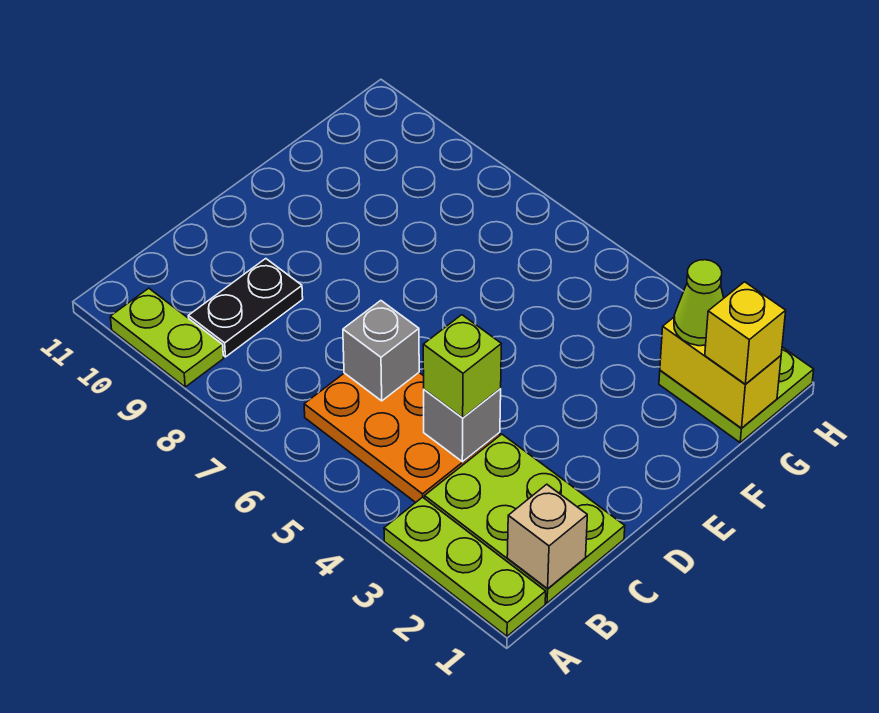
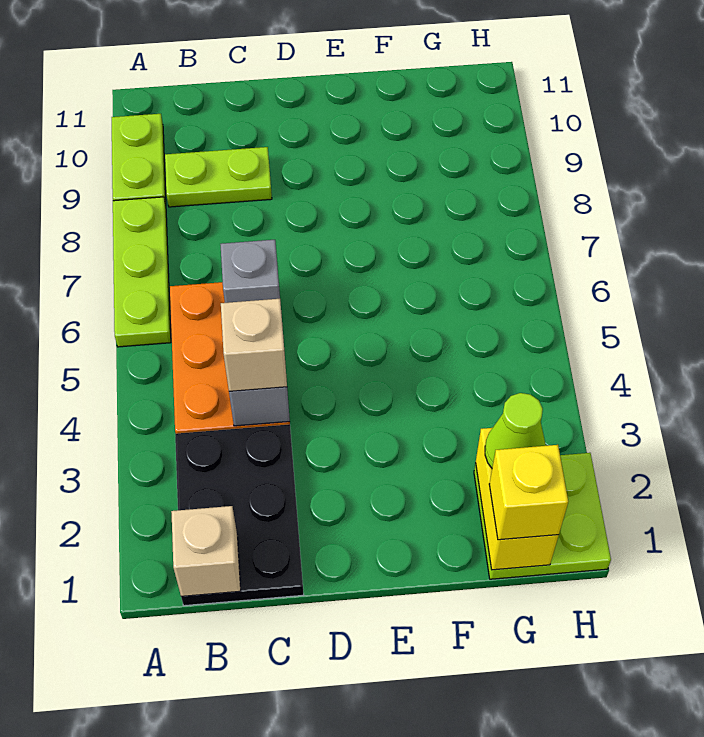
lime plate A1:A3 level 1 -> lime plate A6:A8 level 1
lime plate B1:C3 level 1 -> black plate B1:C3 level 1
black plate B9:C9 level 1 -> lime plate B9:C9 level 1
lime brick C4 level 3 -> tan brick C4 level 3

